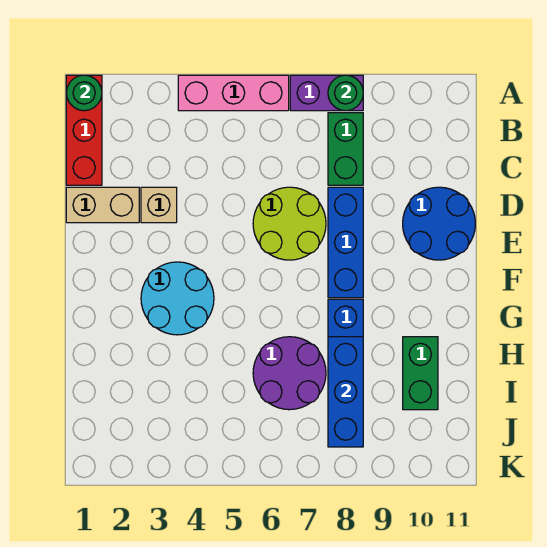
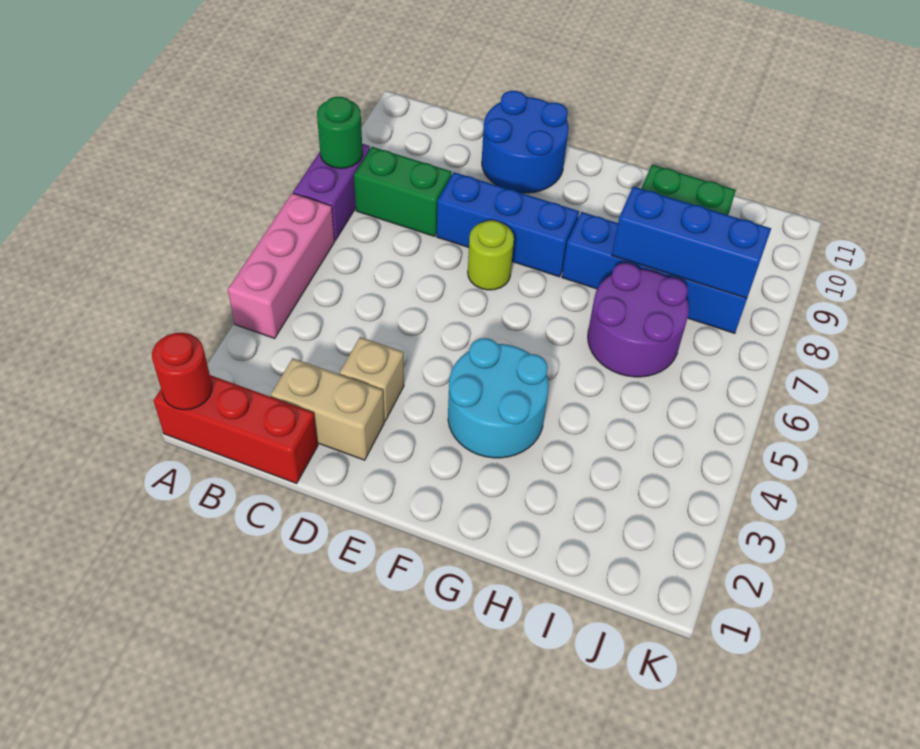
green round brick A1 level 2 -> red round brick A1 level 2
tan brick D1:D2 level 1 -> tan brick C2:D2 level 1
lime round brick D6:E7 level 1 -> lime round brick E7 level 1

